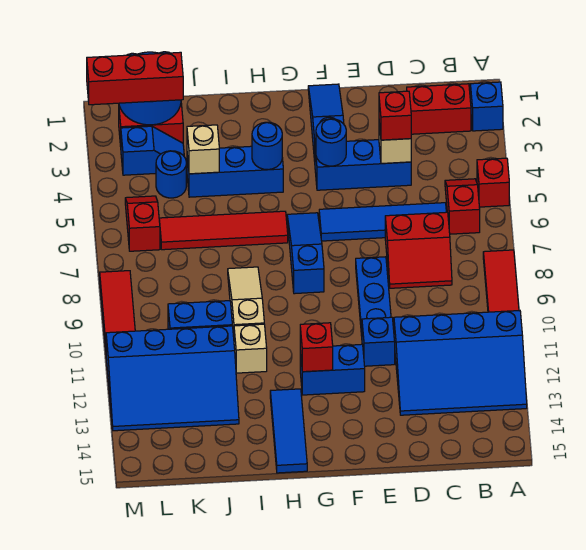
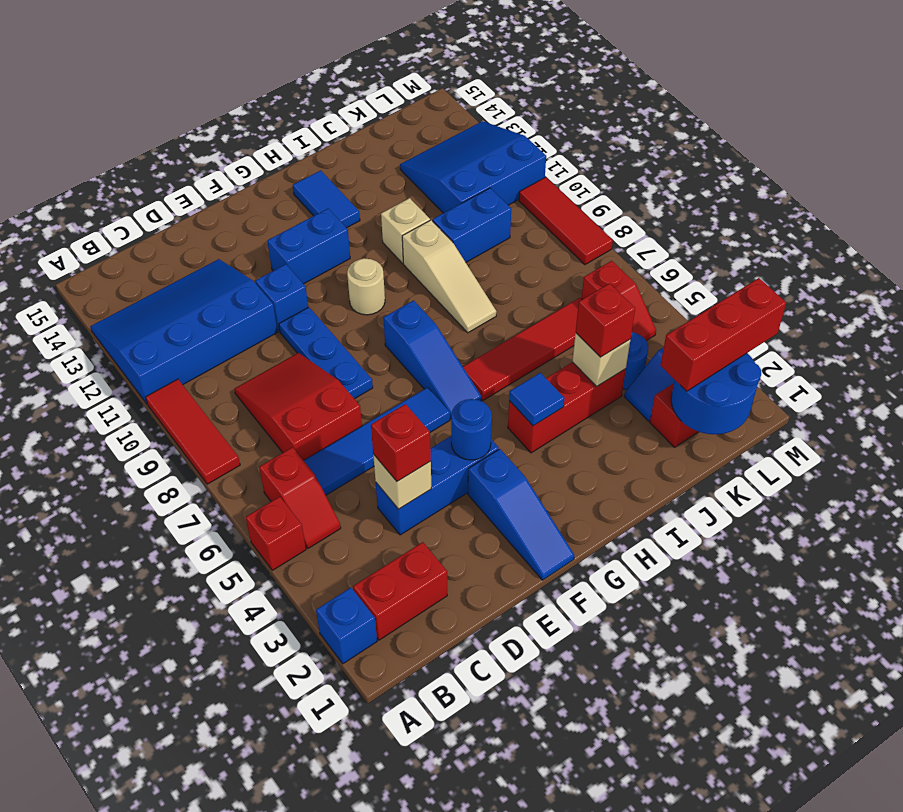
red slope C7:D8 level 1 top 7 -> red slope C7:D9 level 1 top 7
none -> tan round brick G10 level 1
red brick G12 level 2 -> red brick J4 level 3
blue brick H4:J4 level 1 -> red brick H4:J4 level 1
blue round brick H4 level 2 -> blue tile H4 level 2
blue tile H13:H15 level 1 -> blue tile H13:H14 level 1
blue slope J11:M13 level 1 top 11 -> blue slope K11:M13 level 1 top 11

